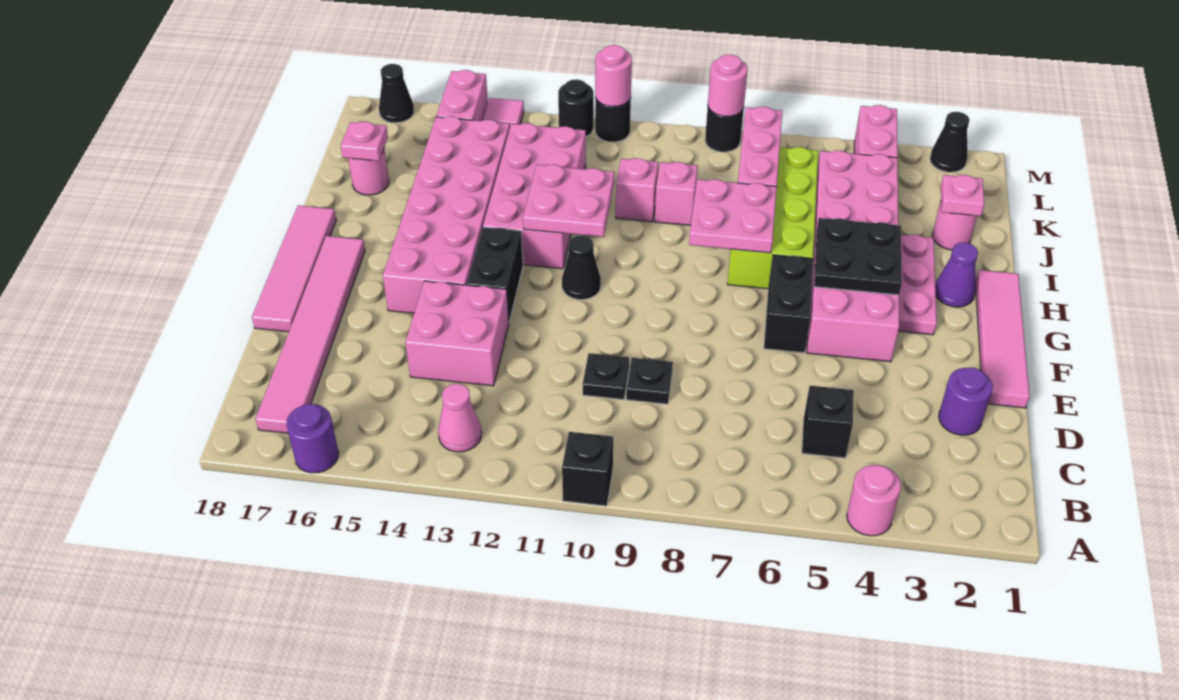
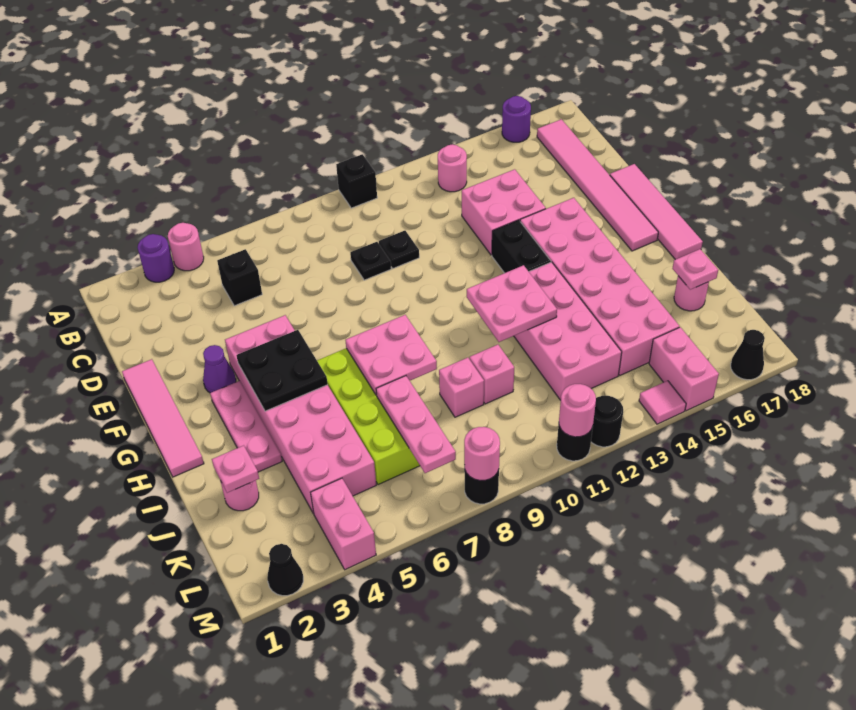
pink cone B13 level 1 -> pink round brick B13 level 1
purple round brick D2 level 1 -> purple round brick A3 level 1
black brick F6:G6 level 1 -> none
black cone G11 level 1 -> none
purple cone H2 level 1 -> purple cone F3 level 1

